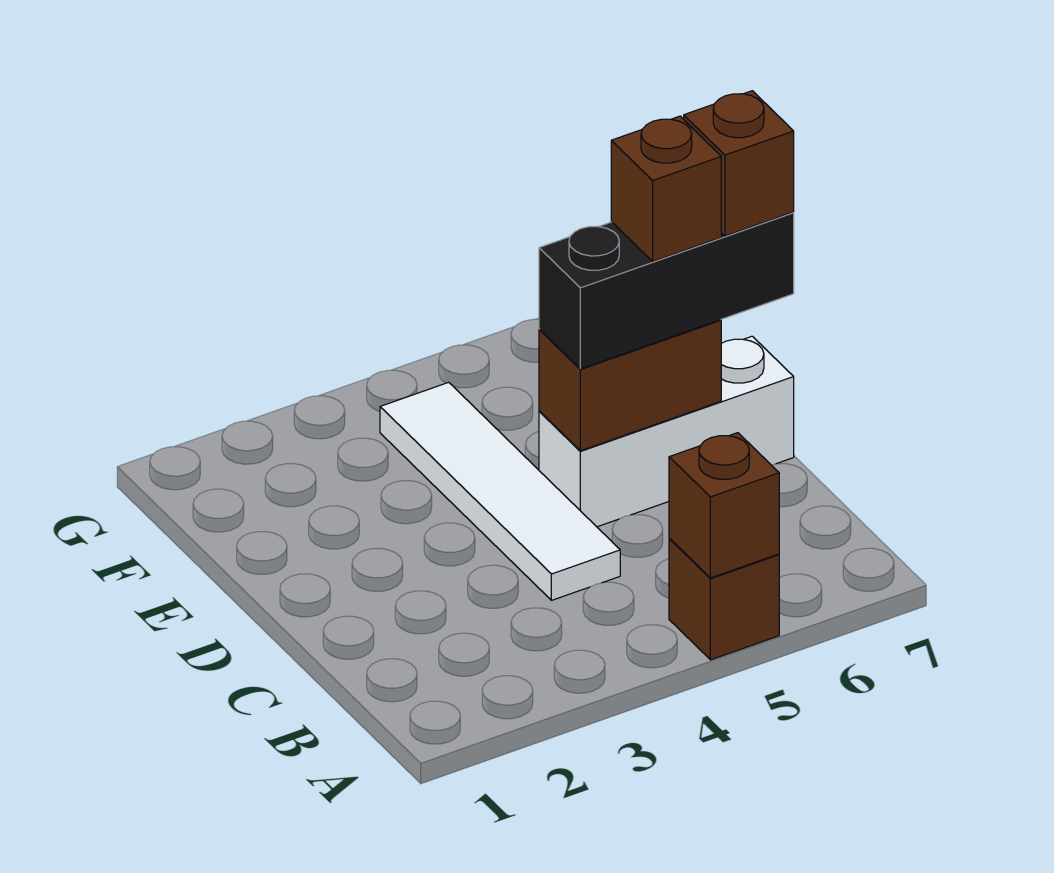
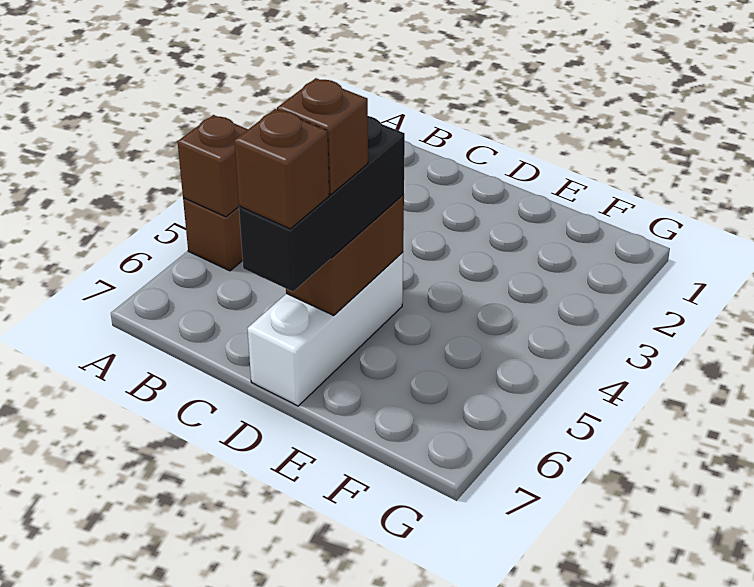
white tile C4:F4 level 1 -> none

